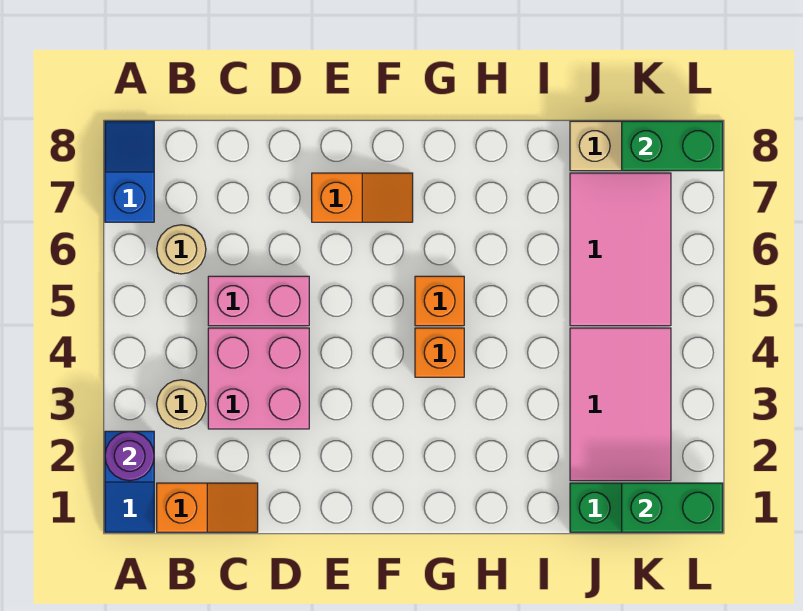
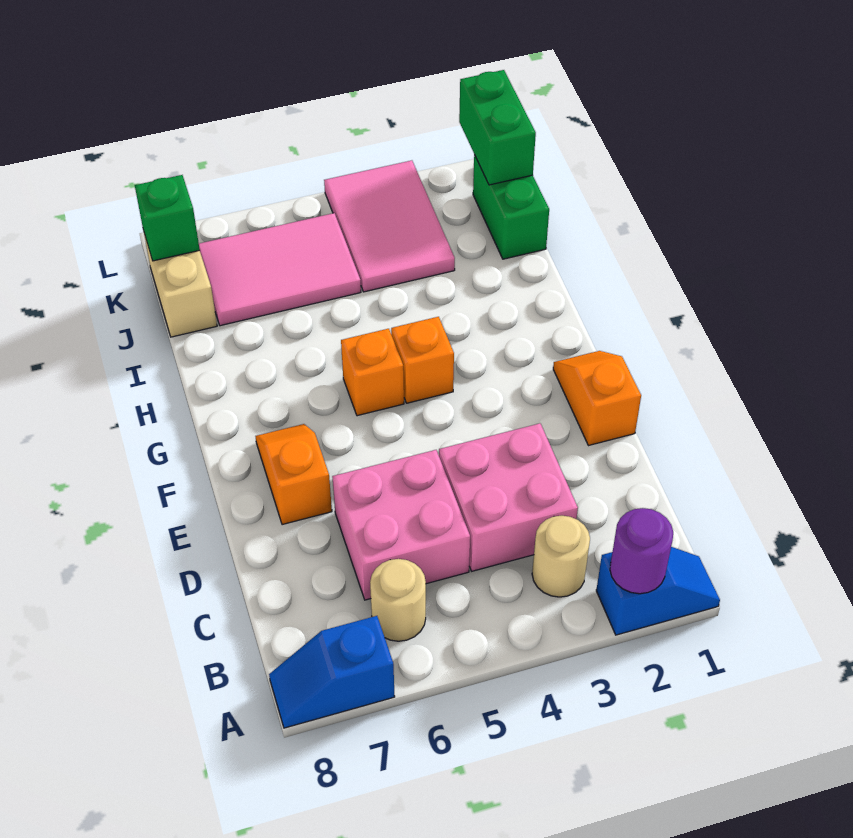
orange slope B1:C1 level 1 top B -> orange slope E1:F1 level 1 top E
pink brick C5:D5 level 1 -> pink brick C5:D6 level 1
pink tile J2:K4 level 1 -> pink tile J3:L4 level 1
green brick K8:L8 level 2 -> green brick K8 level 2

